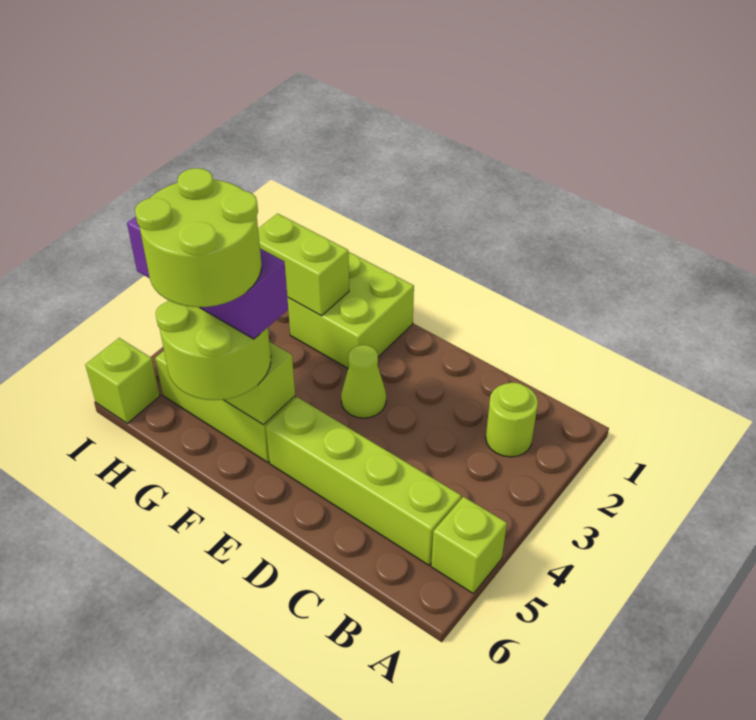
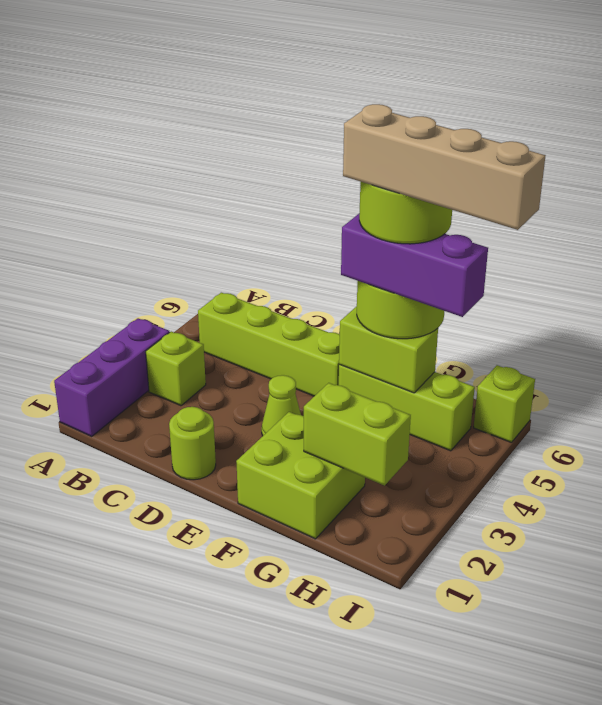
none -> purple brick A1:A3 level 1
lime brick A5 level 1 -> lime brick B3 level 1
lime round brick B2 level 1 -> lime round brick D1 level 1
none -> tan brick F5:I5 level 6

